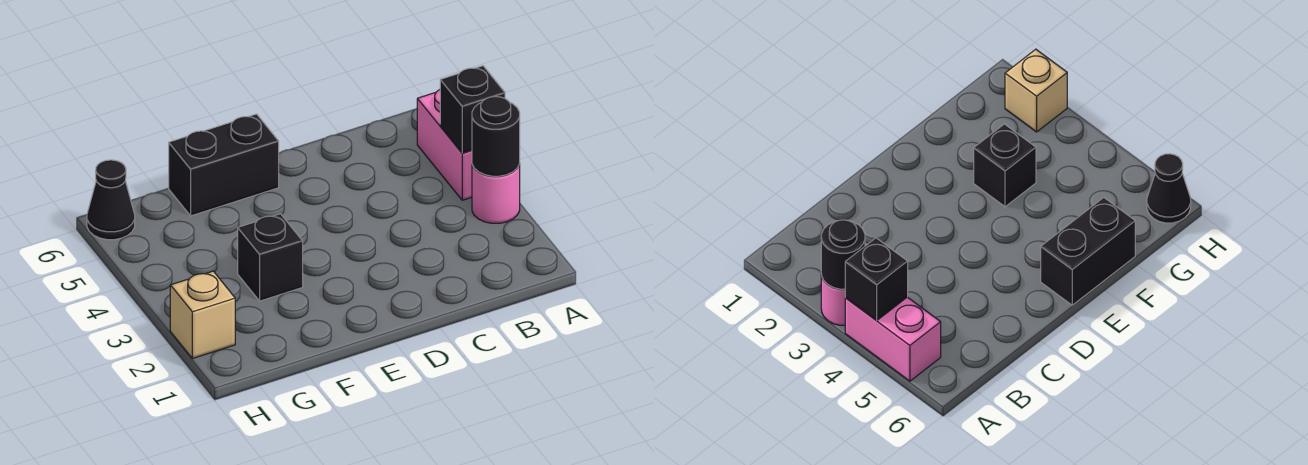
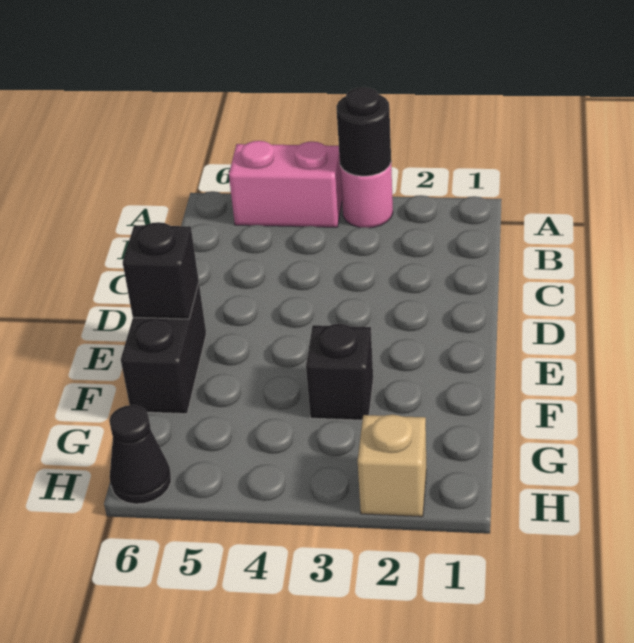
black brick A4 level 2 -> black brick E6 level 2

